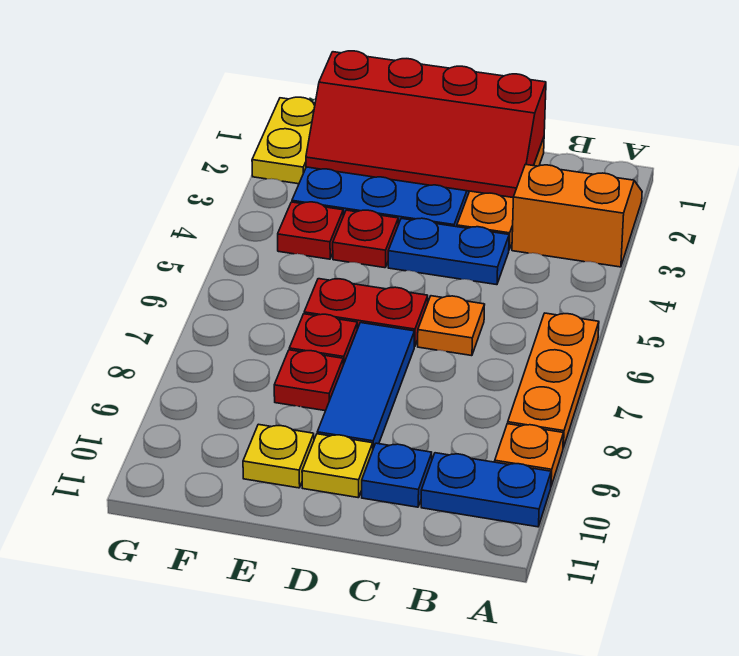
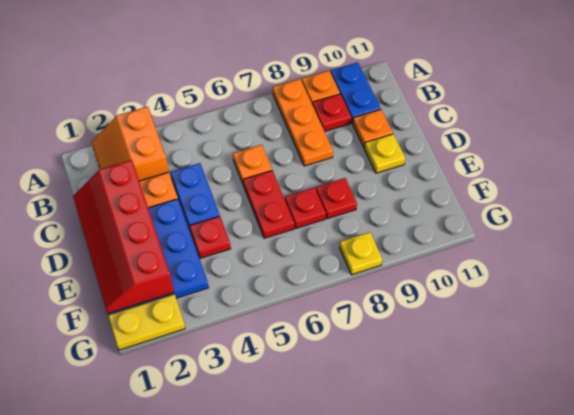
orange plate A6:A8 level 1 -> orange plate A8:C8 level 1
red slope C1:F2 level 2 top 1 -> red slope C1:F2 level 2 top 2
blue plate C10 level 1 -> orange plate C10 level 1
blue tile D7:D9 level 1 -> none
yellow plate E10 level 1 -> yellow plate G8 level 1
red plate F4 level 1 -> red plate B9 level 1

